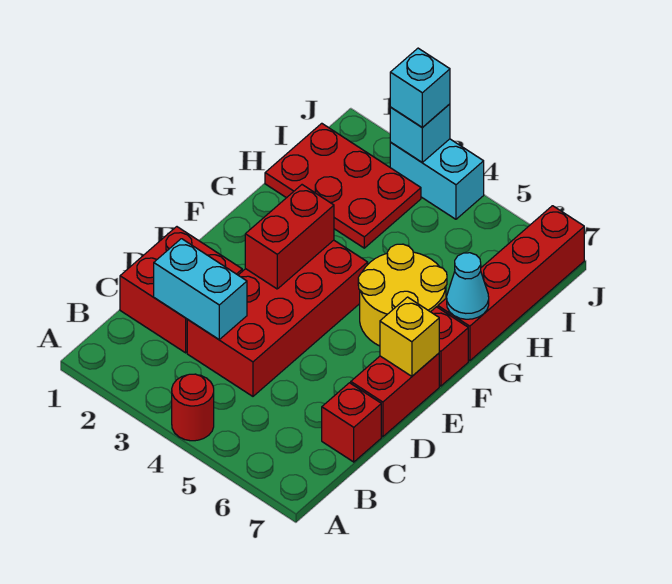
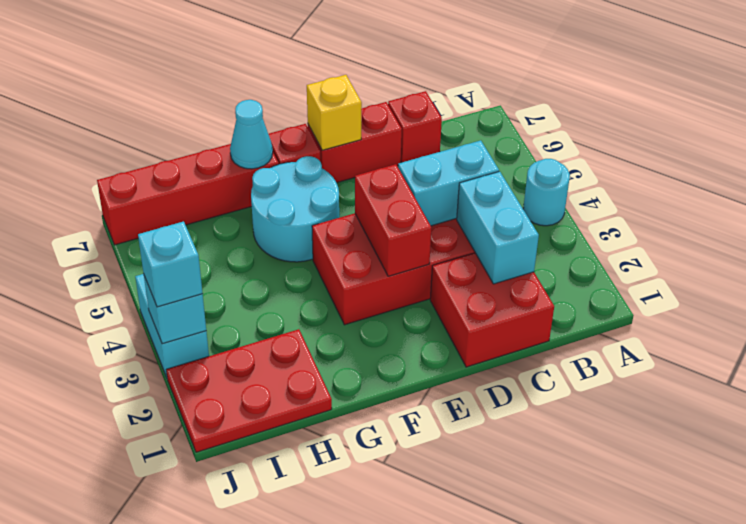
red round brick A4 level 1 -> cyan round brick A4 level 1
none -> cyan brick C4:D4 level 2
red brick E3:F3 level 2 -> red brick E3:E4 level 2
yellow round brick F5:G6 level 1 -> cyan round brick F5:G6 level 1
red plate H1:I3 level 1 -> red plate H1:J2 level 1

